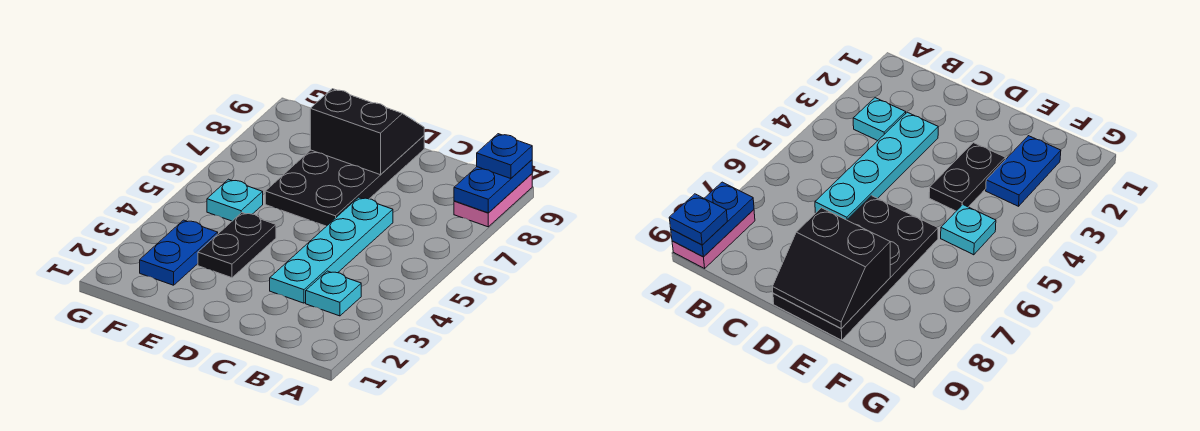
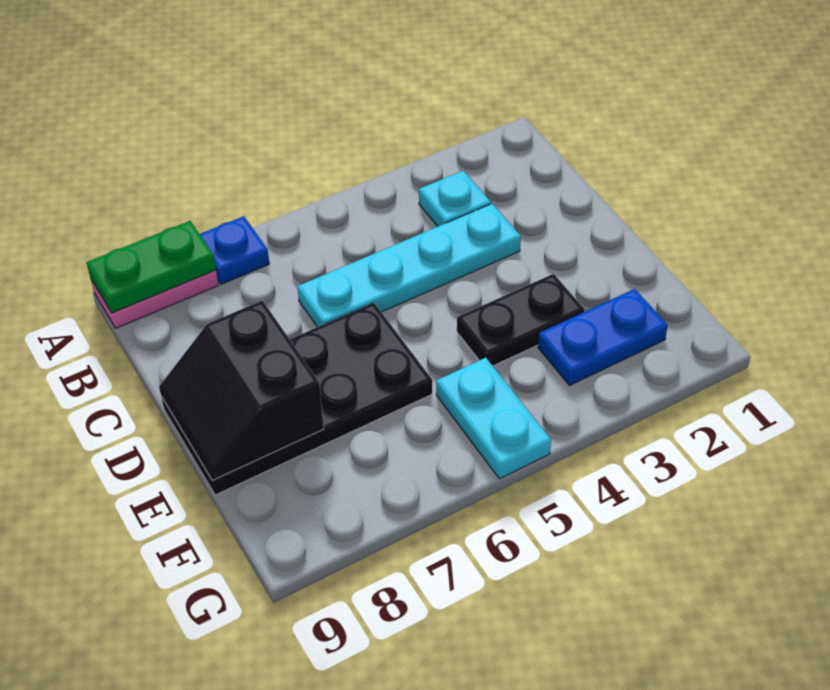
blue plate A8:A9 level 2 -> green plate A8:A9 level 2
blue plate A9 level 3 -> blue plate A7 level 1
cyan plate F5 level 1 -> cyan plate F5:G5 level 1

